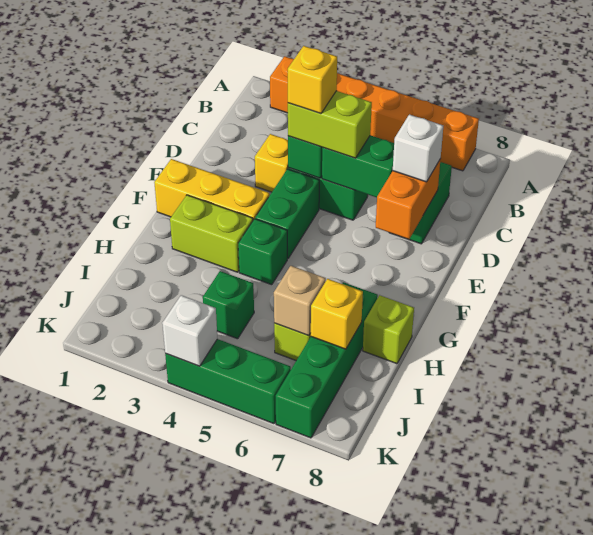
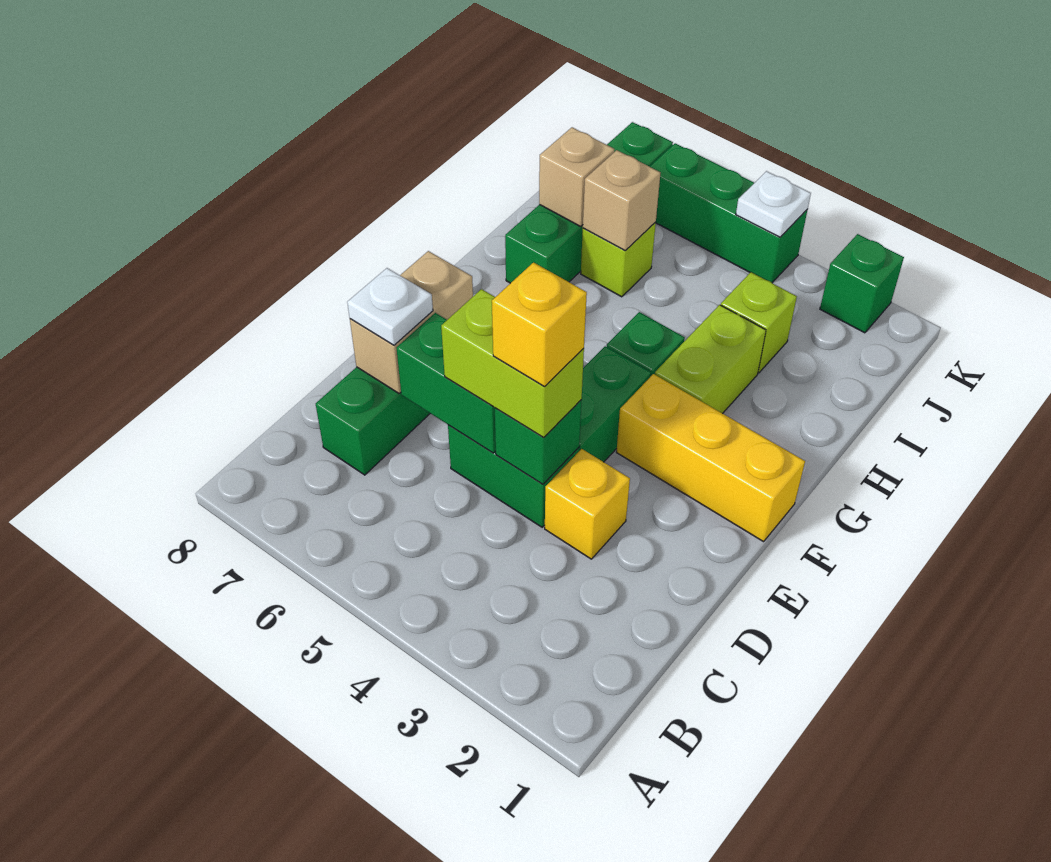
orange brick A2:A7 level 1 -> none
orange brick D7:E7 level 2 -> tan brick D7:E7 level 2
white brick D7 level 3 -> white plate D7 level 3
lime brick G2:G3 level 1 -> lime brick G3:H3 level 1
lime brick H8 level 1 -> lime brick I3 level 1
green brick I4 level 1 -> green brick K2 level 1
yellow brick I7 level 2 -> tan brick I7 level 2
white brick K4 level 2 -> white plate K4 level 2

